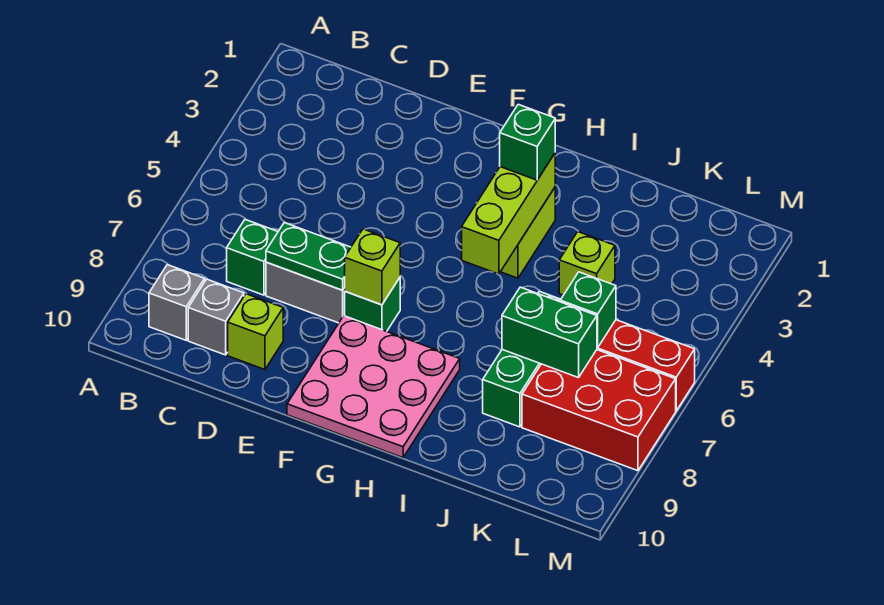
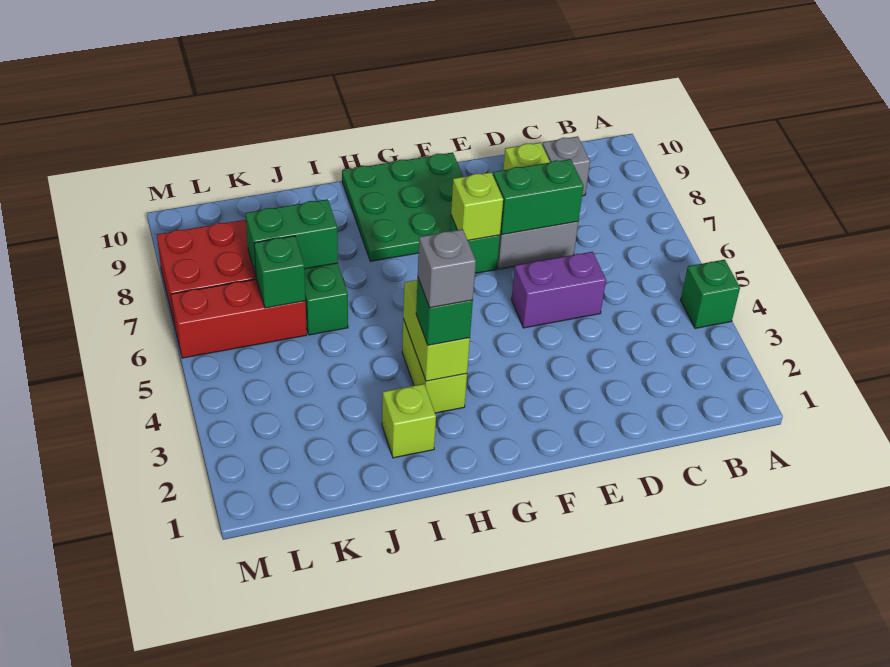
grey brick B9 level 1 -> grey brick H3 level 4
green brick C7 level 1 -> green brick A4 level 1
none -> purple brick D5:E5 level 1
green plate D7:E7 level 2 -> green brick D7:E7 level 2
pink plate F8:H10 level 1 -> green plate F8:H10 level 1
lime brick H3:H5 level 2 -> lime brick H3:H4 level 2
lime brick J4 level 1 -> lime brick I2 level 1

